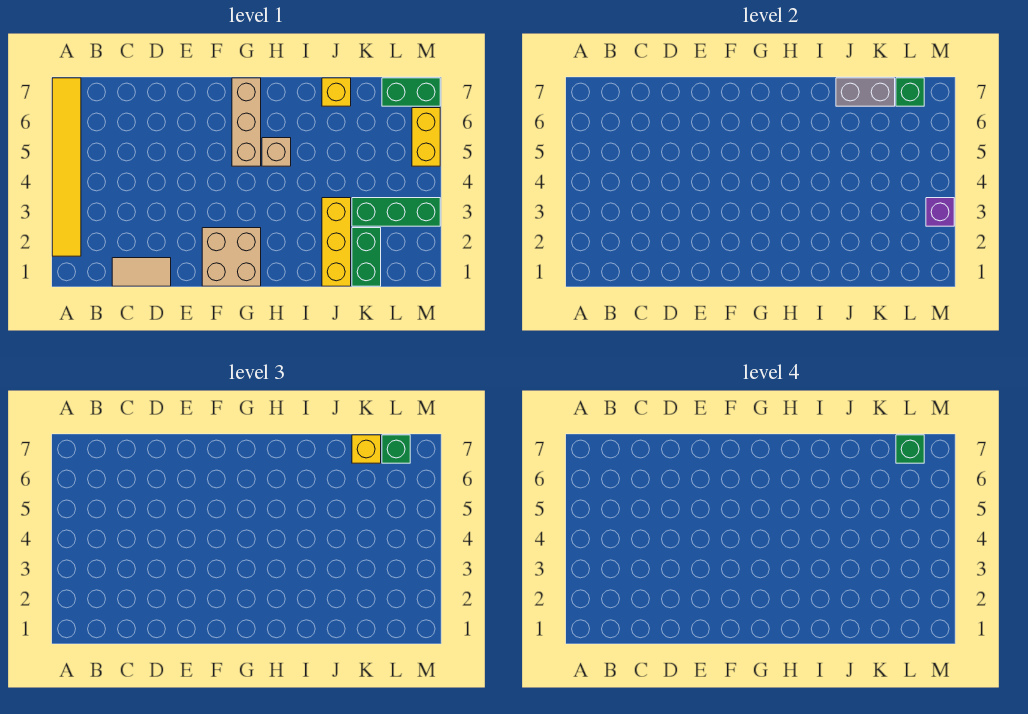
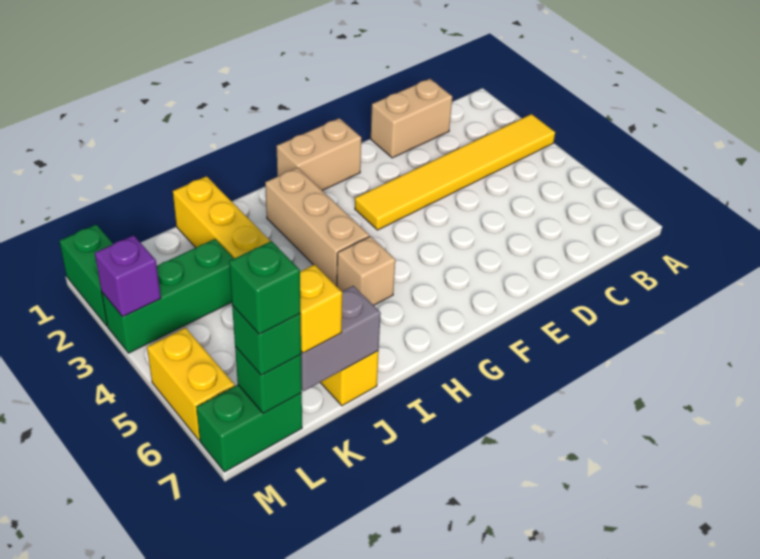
yellow tile A2:A7 level 1 -> yellow tile A3:F3 level 1
tan tile C1:D1 level 1 -> tan brick C1:D1 level 1
tan brick F1:G2 level 1 -> tan brick F1:G1 level 1
tan brick G5:G7 level 1 -> tan brick H2:H4 level 1
green brick K1:K2 level 1 -> green brick M1:M2 level 1

